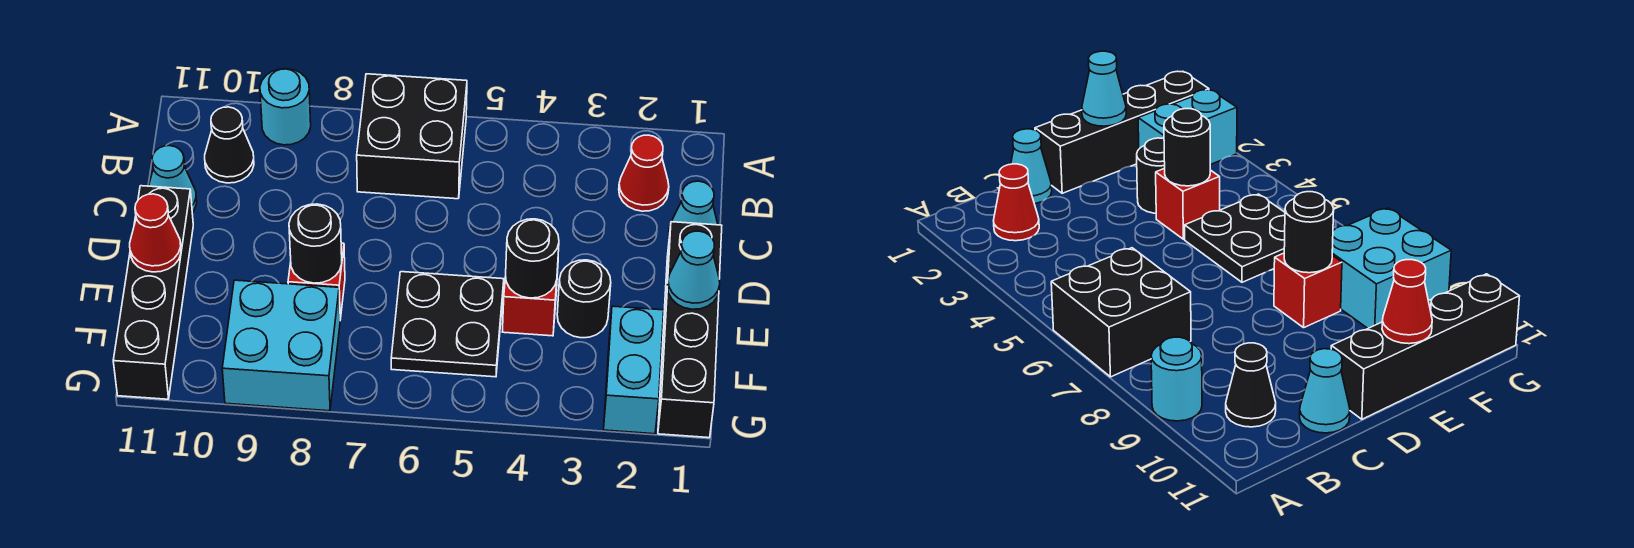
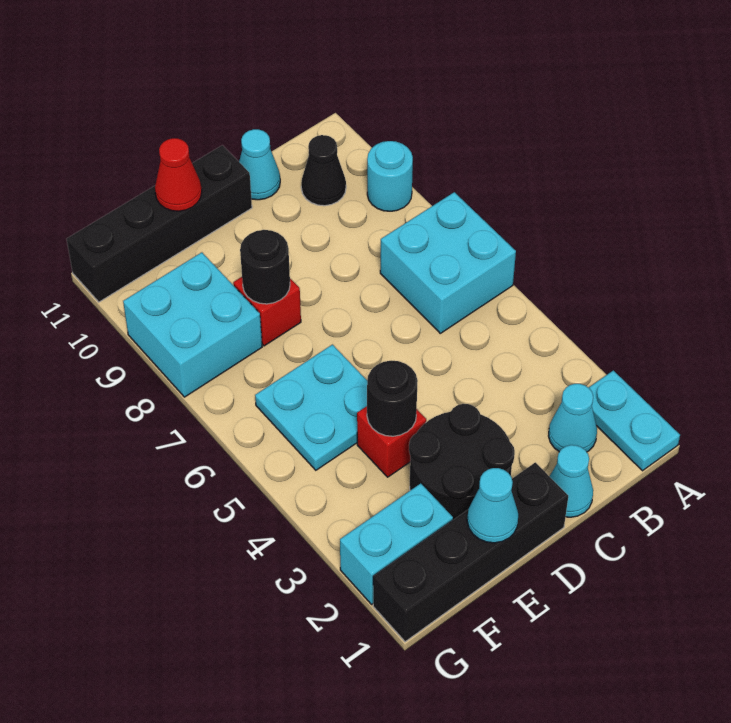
none -> cyan plate A1:A2 level 1
black brick A6:B7 level 1 -> cyan brick A6:B7 level 1
red cone B2 level 1 -> cyan cone B2 level 1
black round brick E3 level 1 -> black round brick D2:E3 level 1
black plate E5:F6 level 1 -> cyan plate E5:F6 level 1

